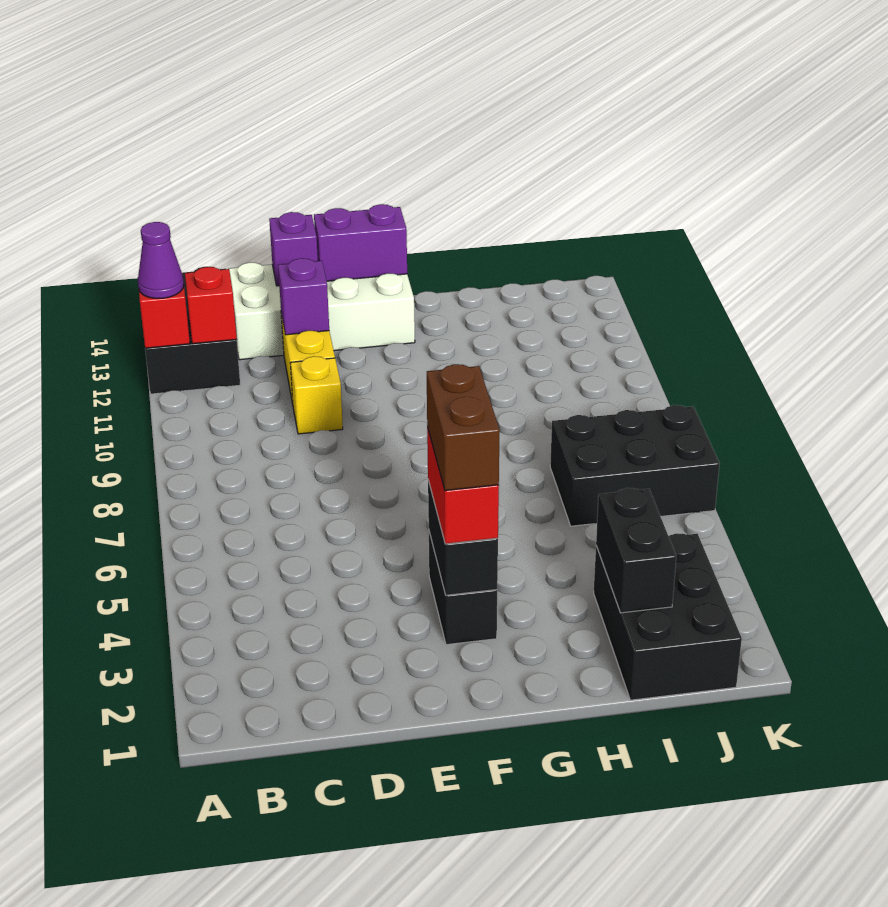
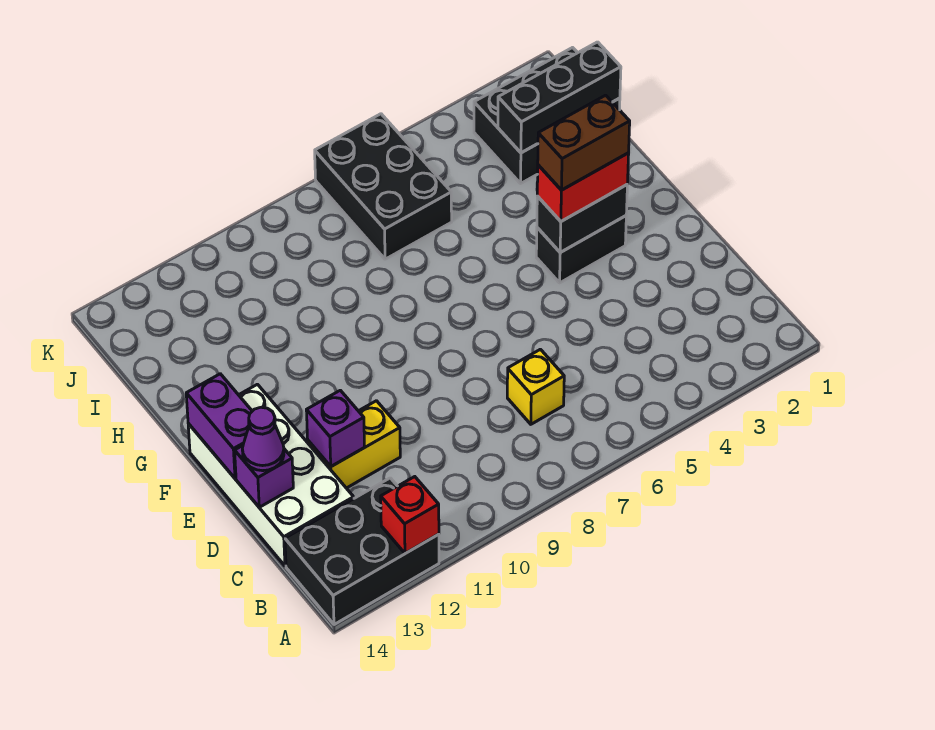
purple cone A12 level 3 -> purple cone D14 level 3
red brick B12 level 2 -> none
yellow brick D10 level 1 -> yellow brick C7 level 1
black brick I2:I3 level 2 -> black brick I1:I3 level 2

